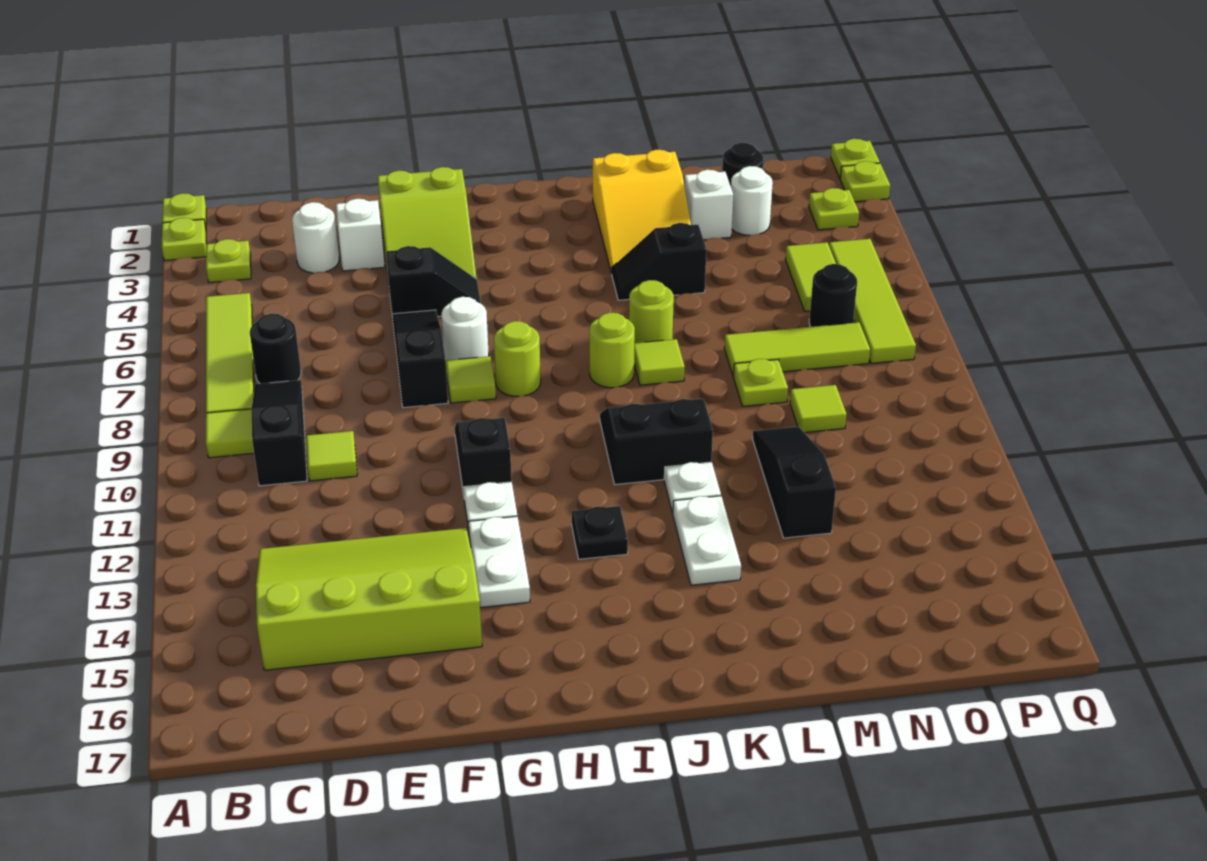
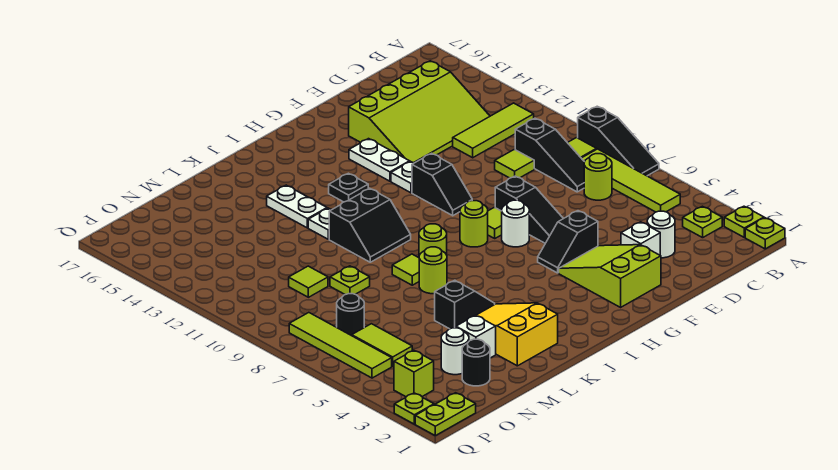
black round brick C7 level 1 -> lime round brick C7 level 1
lime tile M8:O8 level 1 -> lime tile B12:D12 level 1
black slope M11:M13 level 1 top 13 -> black slope A7:A9 level 1 top 9
lime plate P3 level 1 -> lime brick P3 level 1
lime plate Q1 level 1 -> lime plate P1:Q1 level 1

